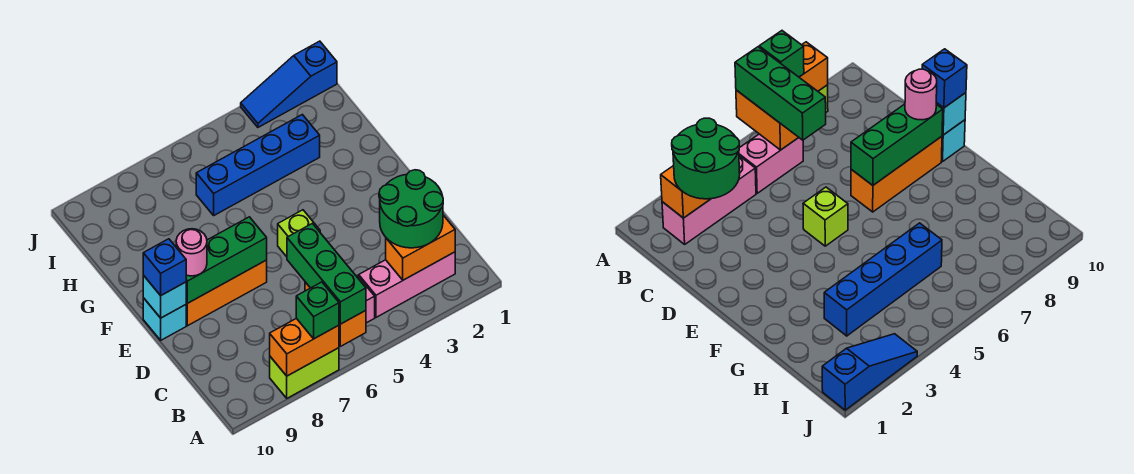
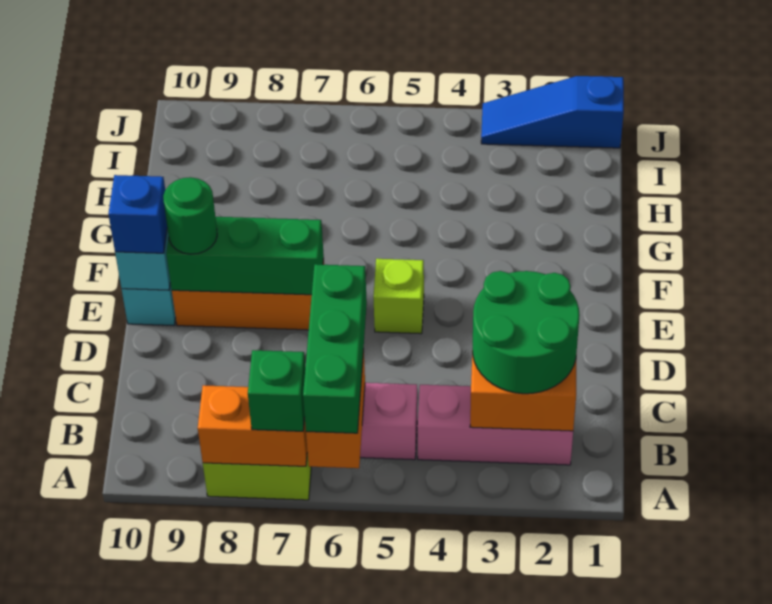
pink round brick E9 level 3 -> green round brick E9 level 3
blue brick H3:H6 level 1 -> none

